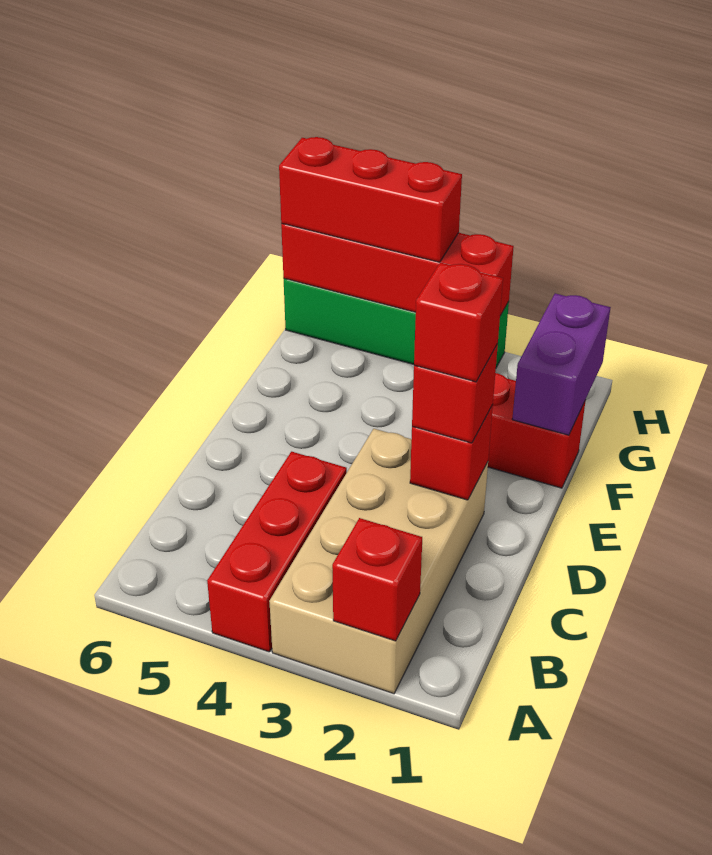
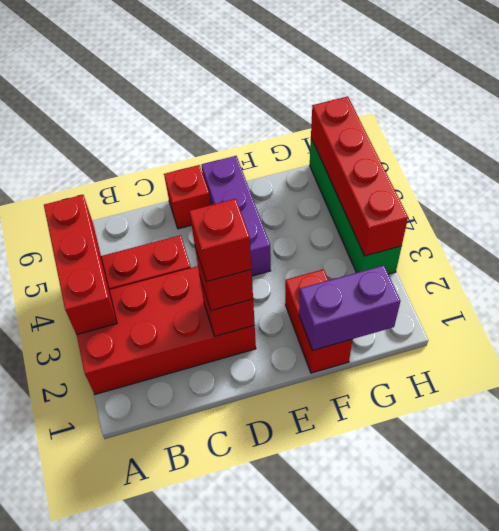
tan brick A2:D3 level 1 -> red brick A2:D3 level 1
red brick A2 level 2 -> red brick D6 level 1
none -> purple brick E4:E6 level 1
red brick H4:H6 level 3 -> red brick A3:A5 level 2

